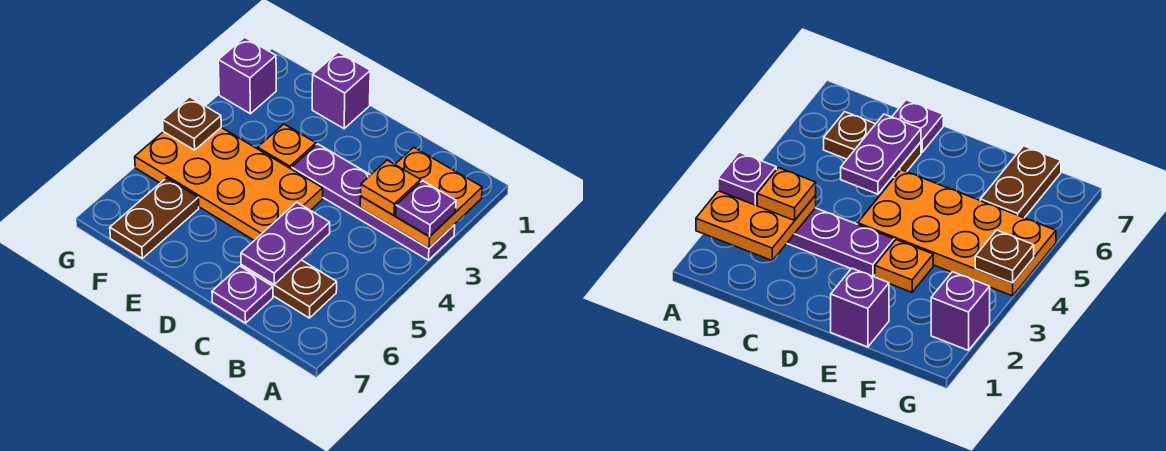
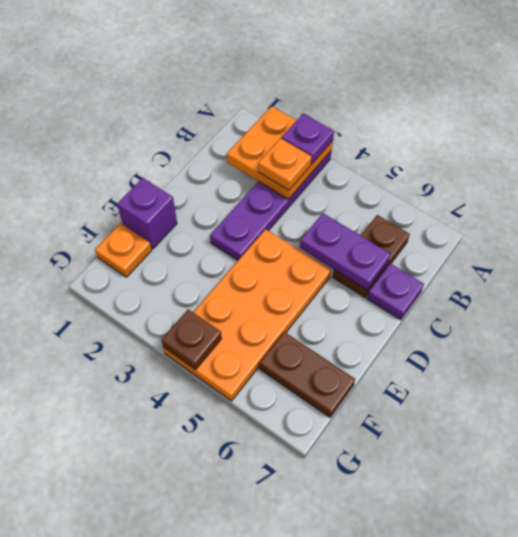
orange plate E3 level 1 -> orange plate F1 level 1
purple brick G2 level 1 -> none

